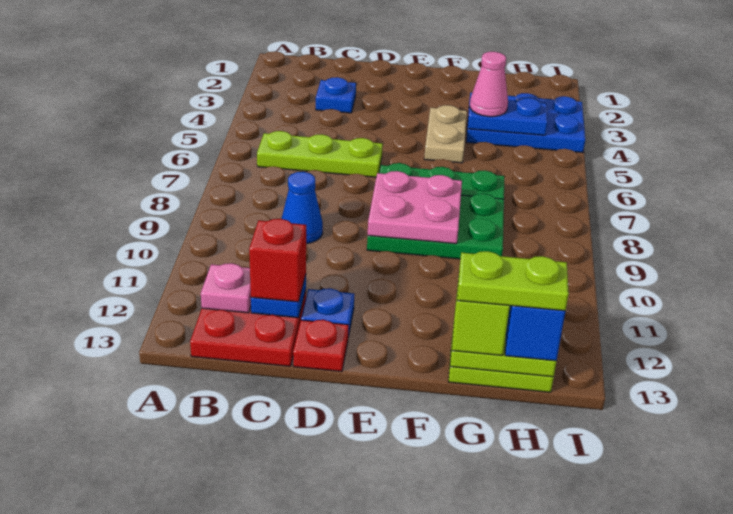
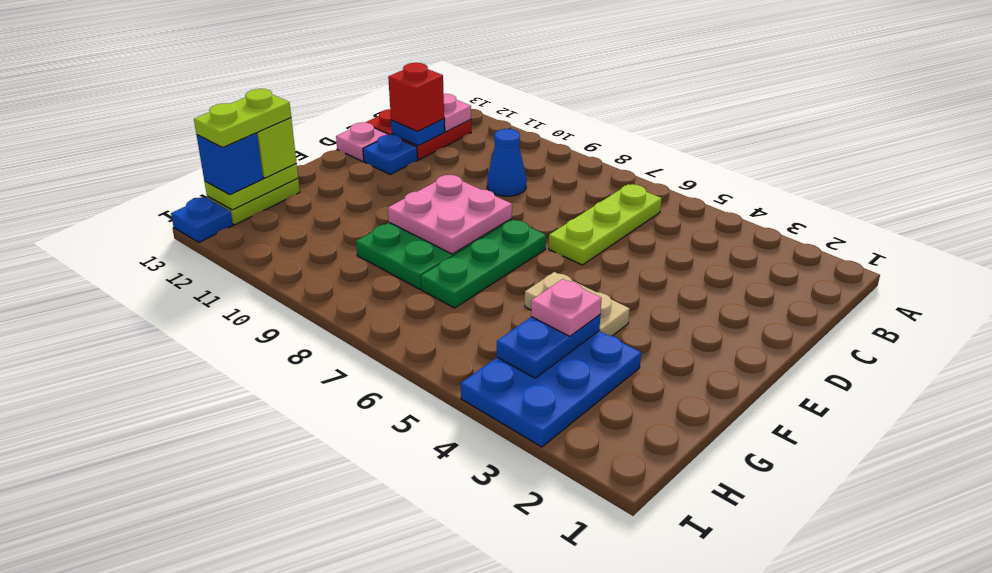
blue plate C3 level 1 -> blue plate I13 level 1
red plate D13 level 1 -> pink plate D13 level 1
pink cone G4 level 3 -> pink plate G4 level 3

